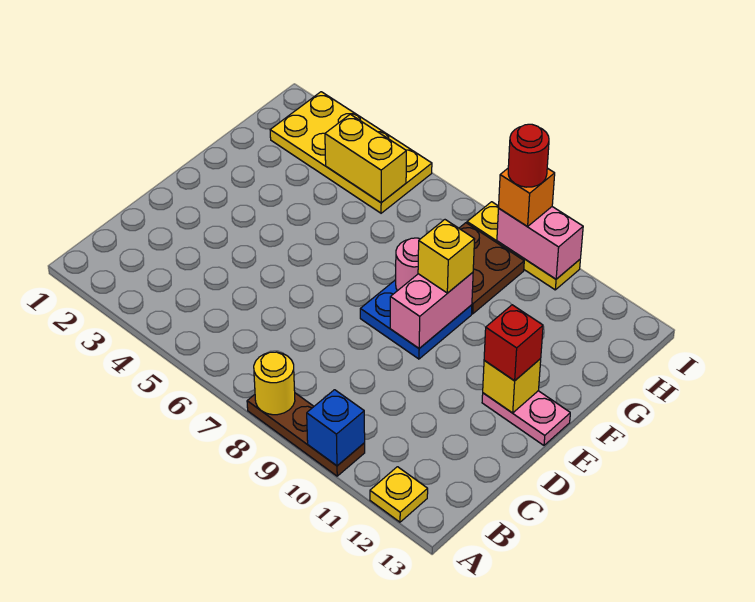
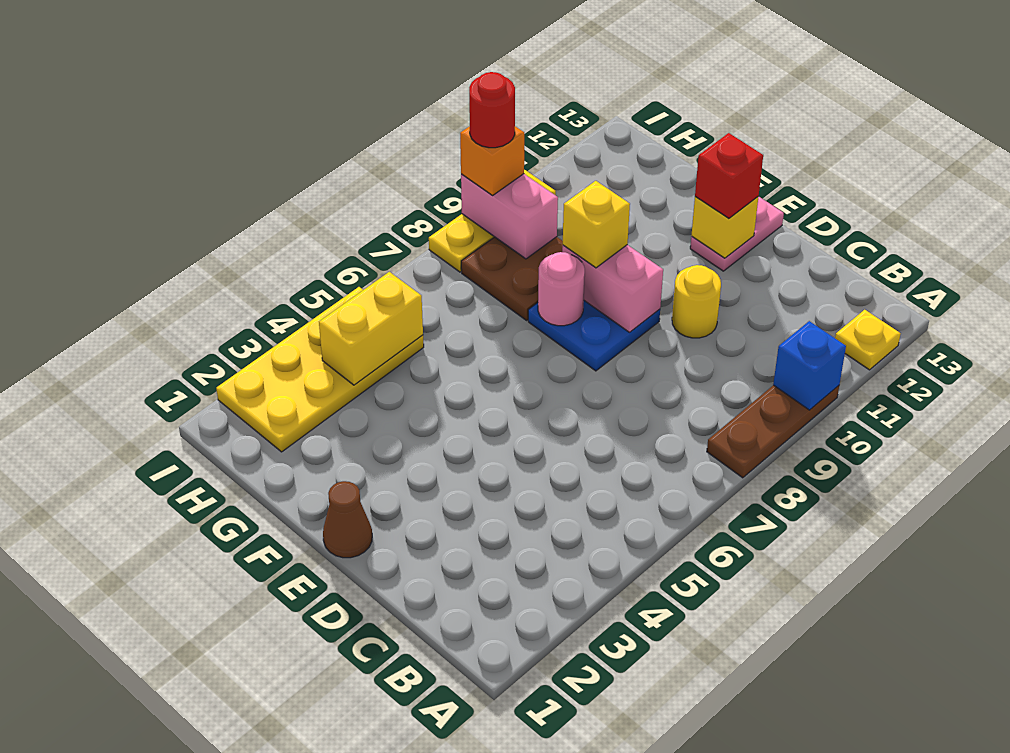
yellow round brick A8 level 2 -> yellow round brick D10 level 1
none -> brown cone E1 level 1
pink brick I9:I10 level 2 -> pink brick H9:I9 level 2

